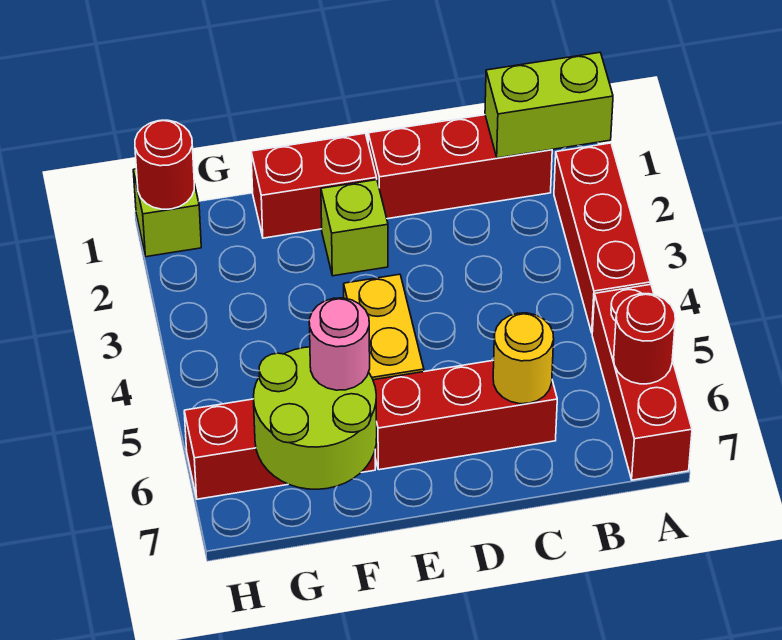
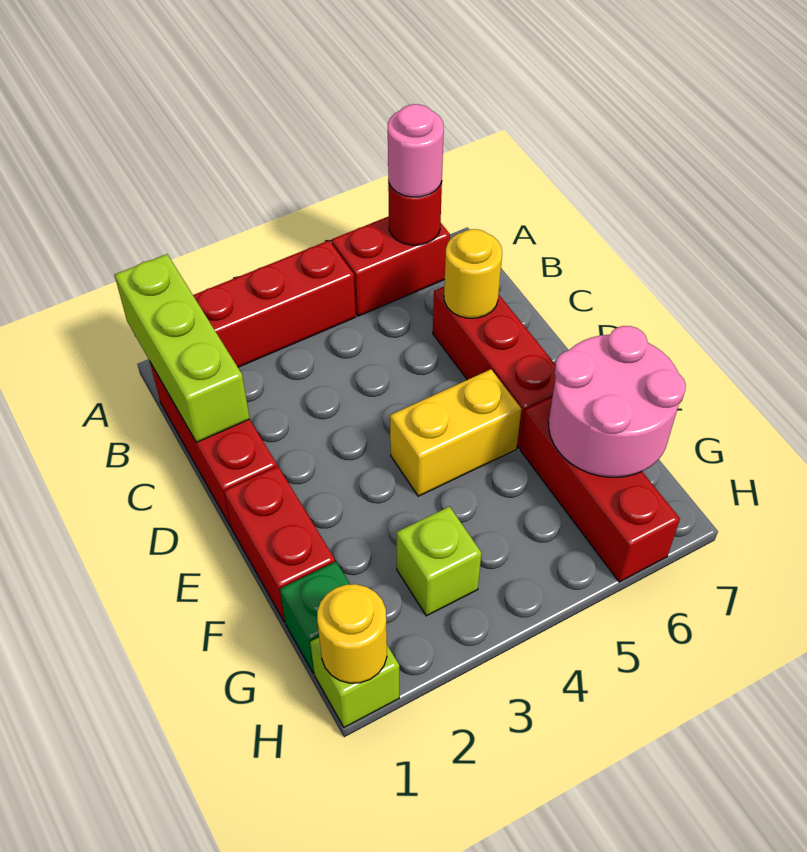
lime brick A1:B1 level 2 -> lime brick A1:C1 level 2
red brick A5:A7 level 1 -> red brick A5:A6 level 1
lime brick E2 level 1 -> lime brick G3 level 1
lime round brick F6:G7 level 2 -> pink round brick F6:G7 level 2
pink round brick F6 level 3 -> pink round brick A6 level 3
none -> green brick G1 level 1
red round brick H1 level 2 -> yellow round brick H1 level 2

